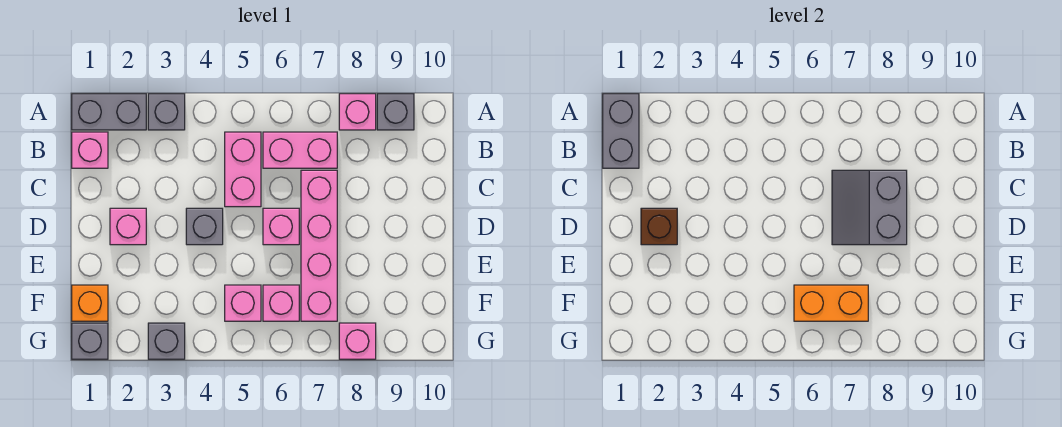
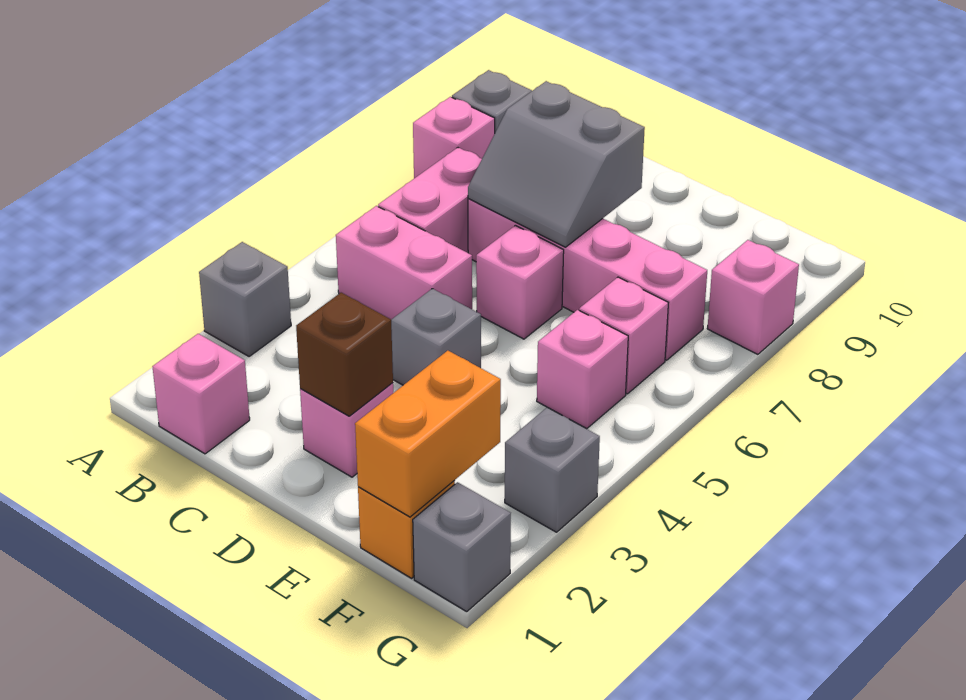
grey brick A1:A2 level 1 -> none
grey brick A1:B1 level 2 -> none
orange brick F6:F7 level 2 -> orange brick F1:F2 level 2

